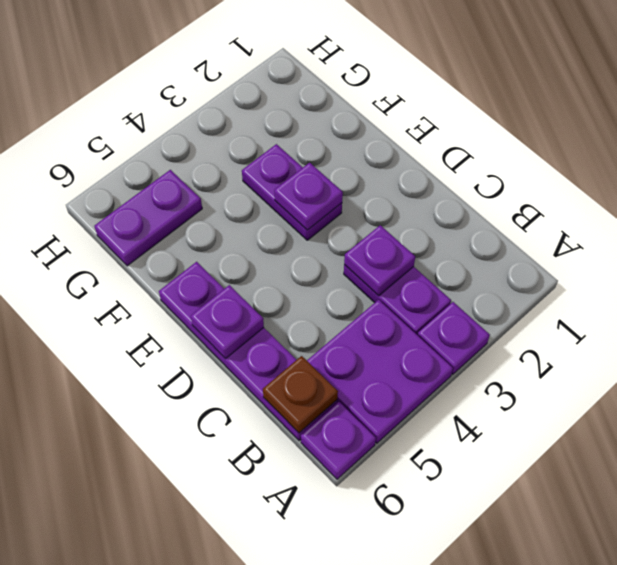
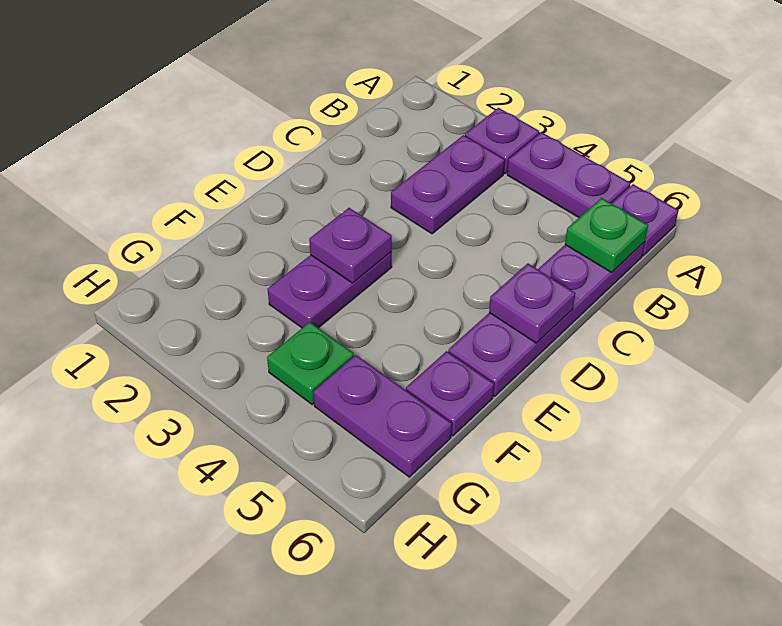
purple plate A4:B5 level 1 -> purple plate A4:A5 level 1
brown plate B6 level 2 -> green plate B6 level 2
purple plate C3 level 2 -> purple plate F6 level 1
none -> green plate G4 level 1

